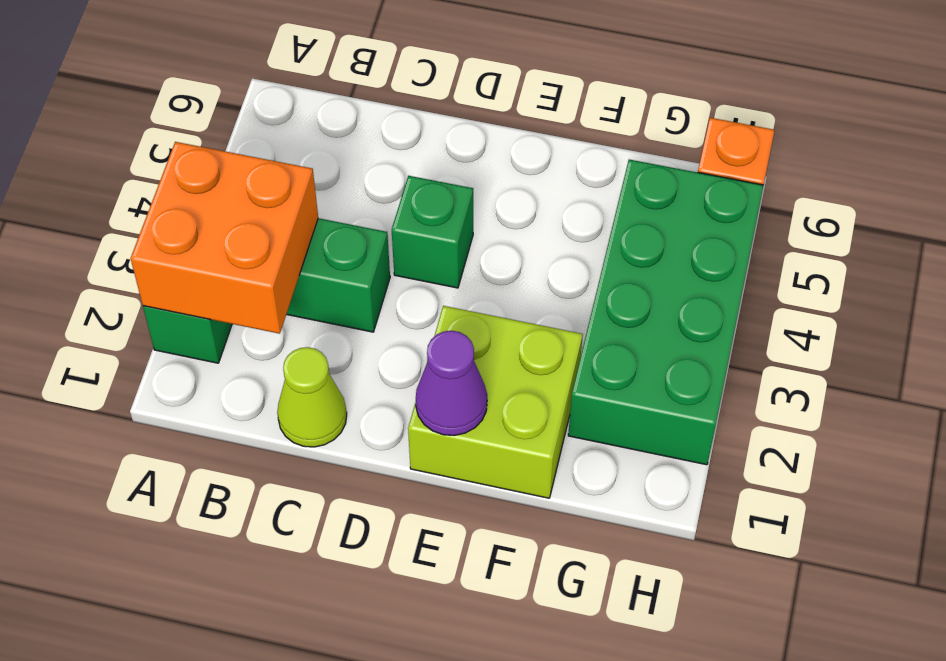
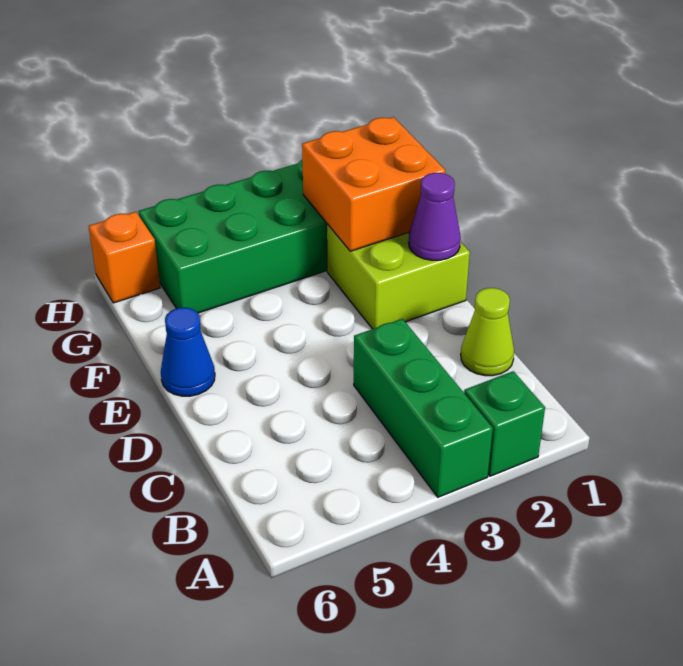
orange brick A2:B3 level 2 -> orange brick F1:G2 level 2
green brick D4 level 1 -> none
none -> blue cone E6 level 1

